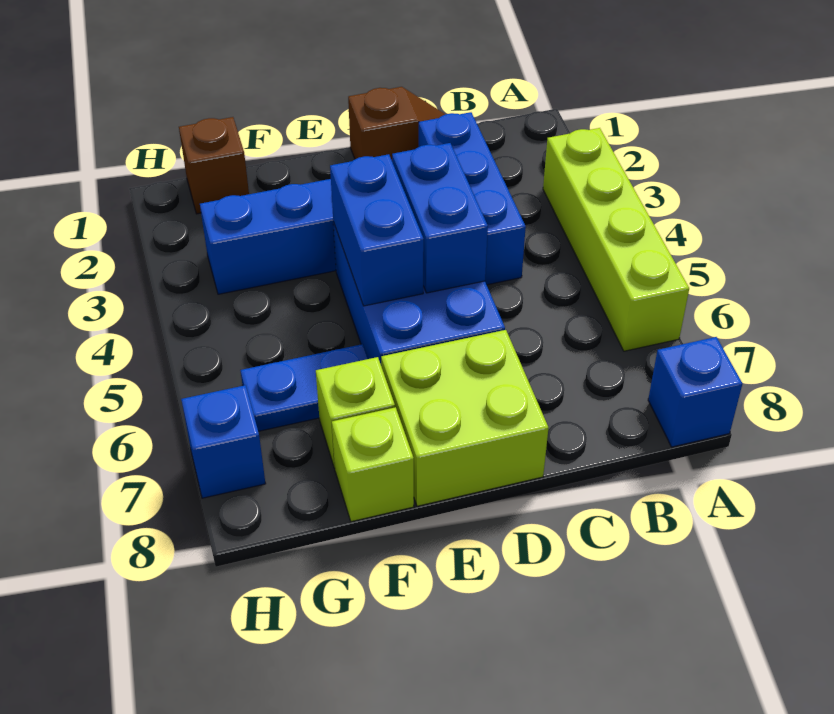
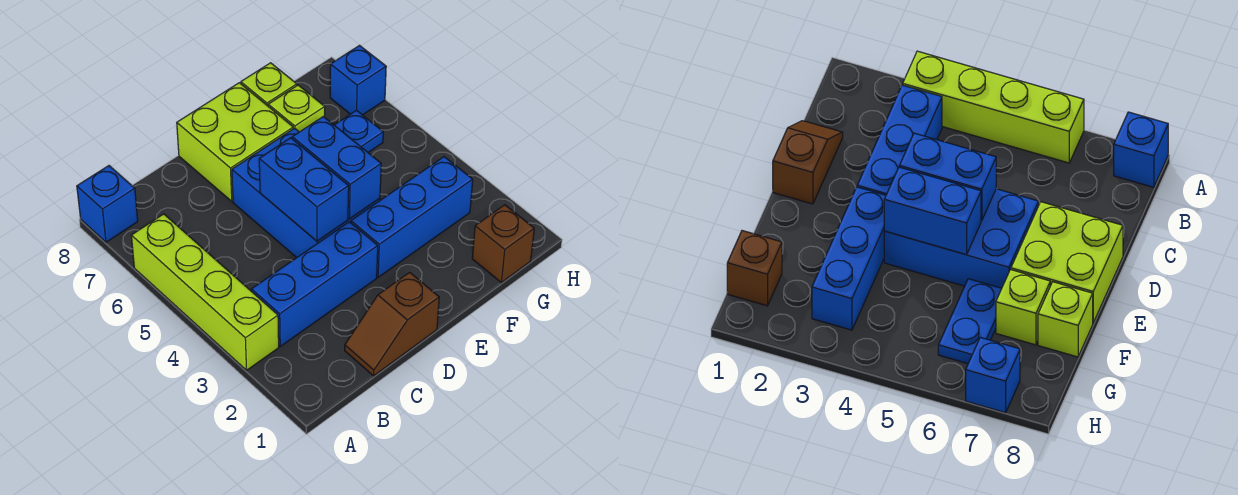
blue brick C2:C4 level 1 -> blue brick B3:D3 level 1

